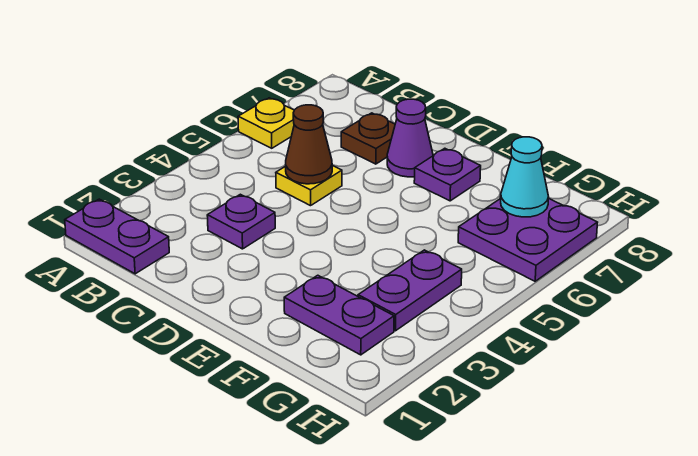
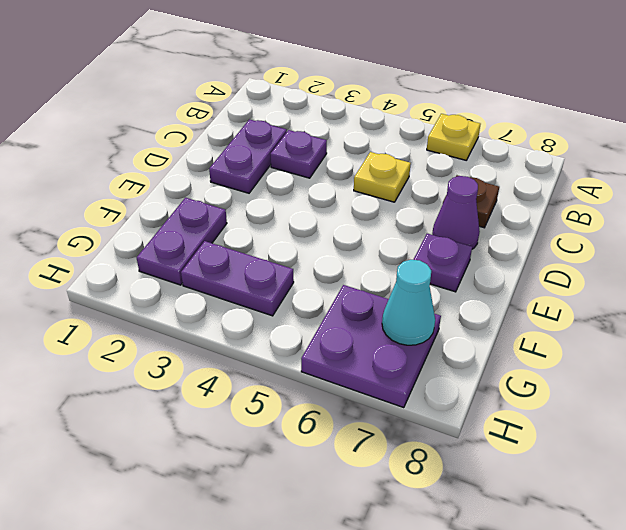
purple plate A1:B1 level 1 -> purple plate C2:D2 level 1
brown cone C5 level 2 -> none

